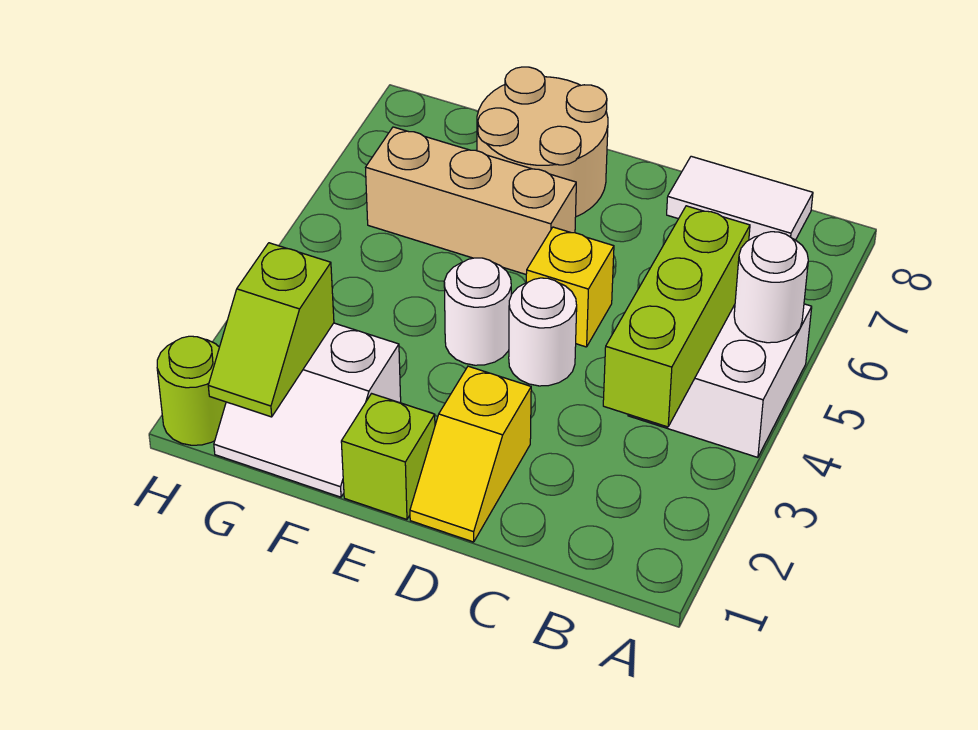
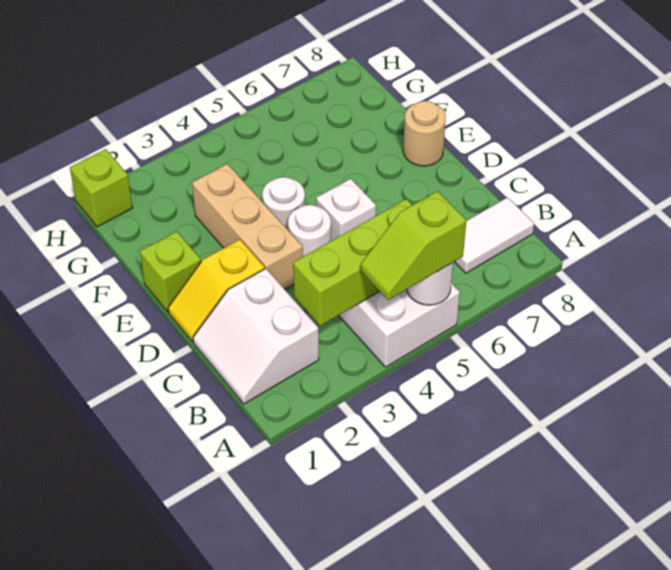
white tile B8:C8 level 1 -> white tile B7:B8 level 1
yellow brick D5 level 1 -> white brick D5 level 1
tan brick E6:G6 level 1 -> tan brick D3:F3 level 1
tan round brick E7:F8 level 1 -> tan round brick E8 level 1
white slope F1:G2 level 1 top 2 -> white slope B1:C2 level 1 top 2
lime slope G1:G2 level 2 top 2 -> lime slope A4:A5 level 3 top 5
lime round brick H1 level 1 -> lime brick H1 level 1

